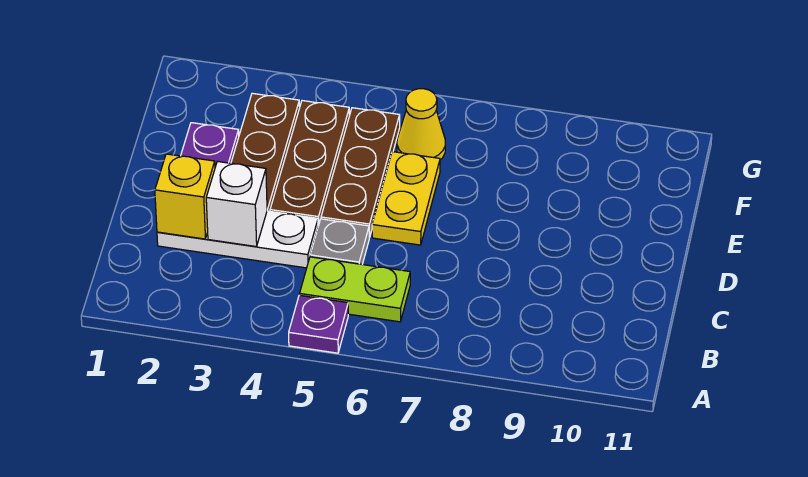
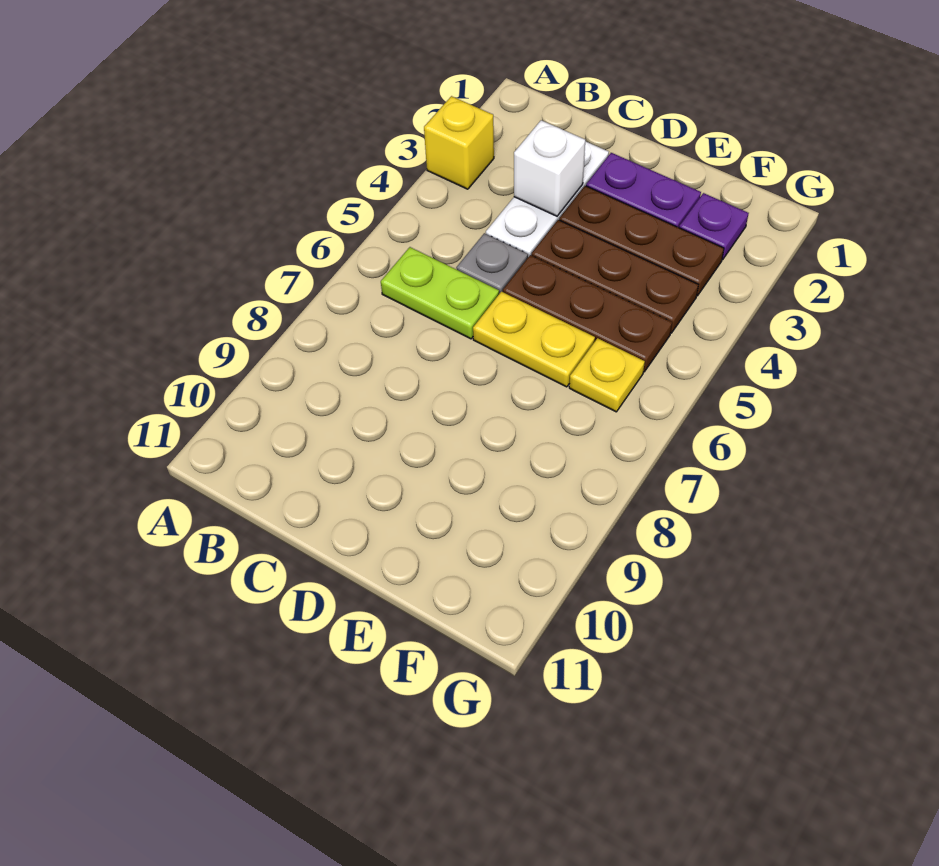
purple plate A5 level 1 -> purple plate F2 level 1
lime plate B5:B6 level 1 -> lime plate B6:C6 level 1
yellow brick C2 level 2 -> yellow brick A3 level 1
yellow cone F6 level 1 -> yellow plate F6 level 1

